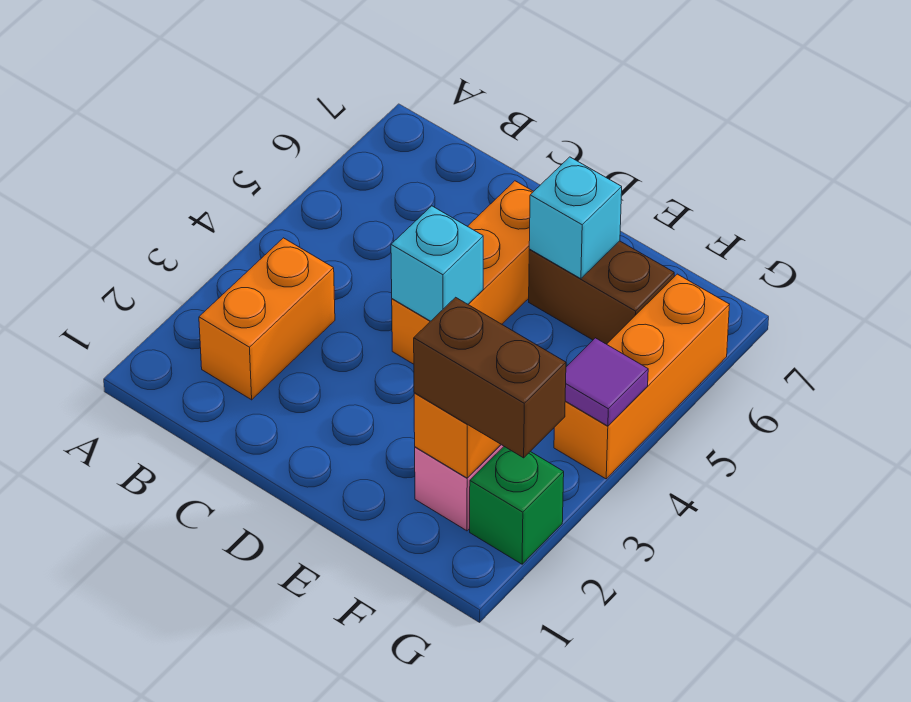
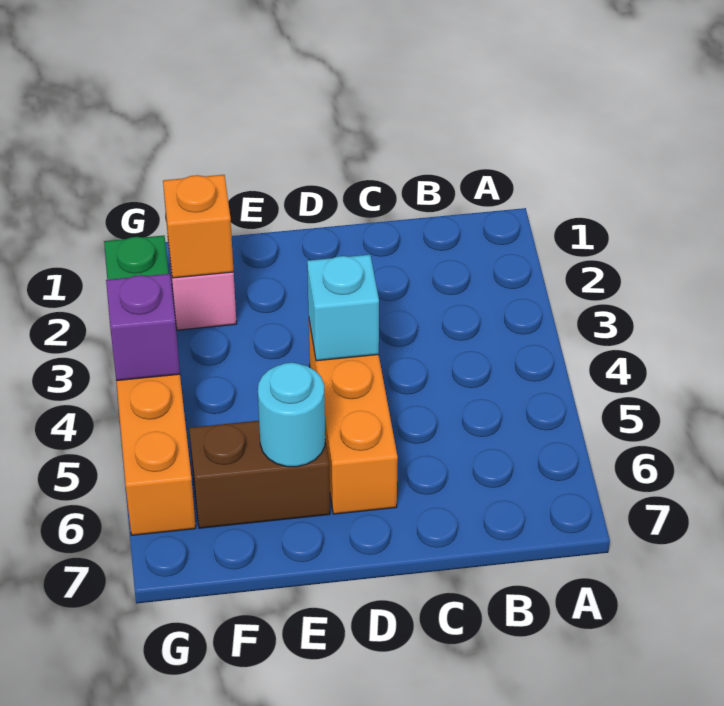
orange brick B2:B3 level 1 -> none
cyan brick E6 level 2 -> cyan round brick E6 level 2
brown brick F2:G2 level 3 -> none
purple tile G4 level 2 -> purple brick G4 level 2

